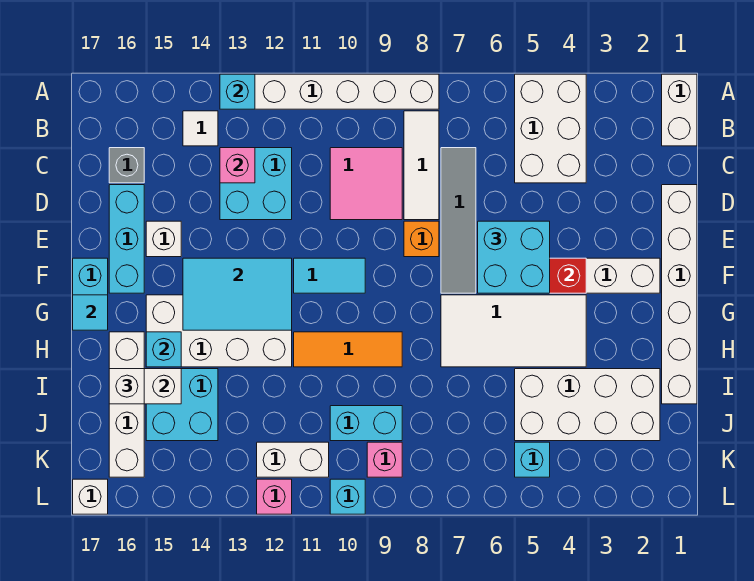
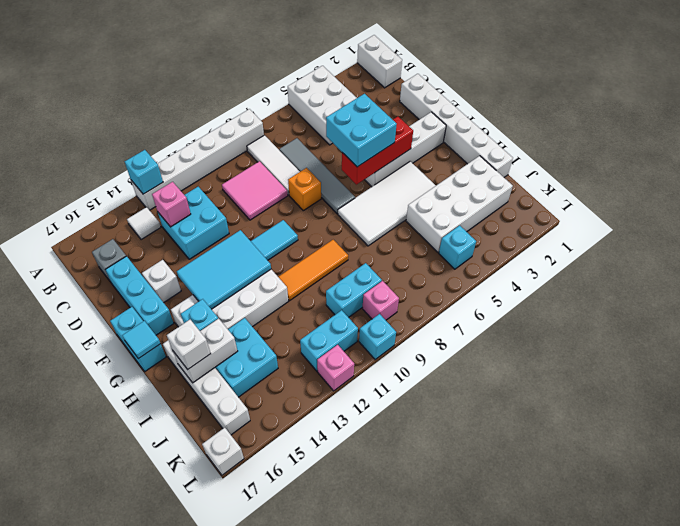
white brick K11:K12 level 1 -> cyan brick K11:K12 level 1

